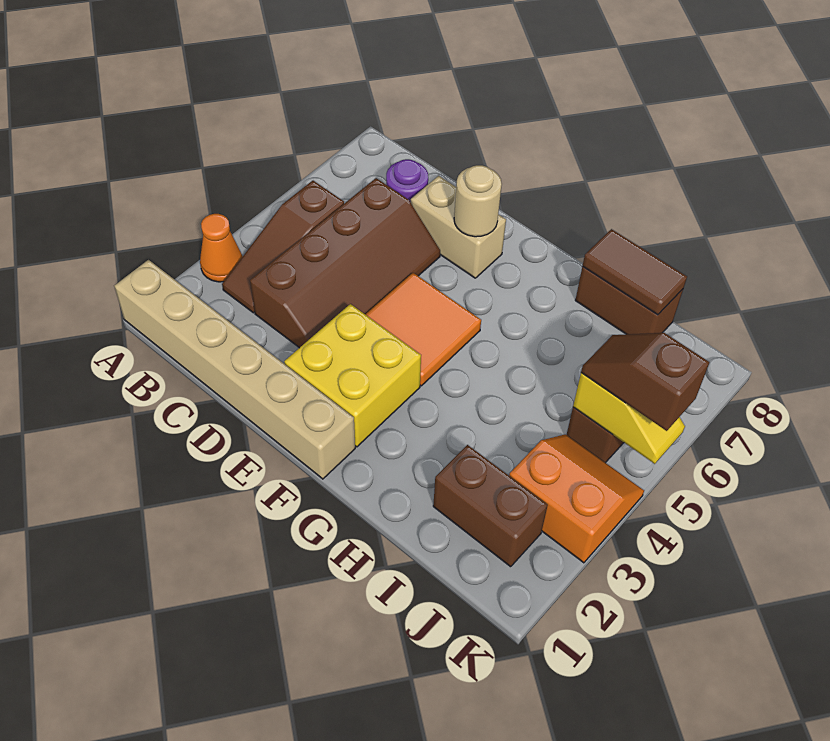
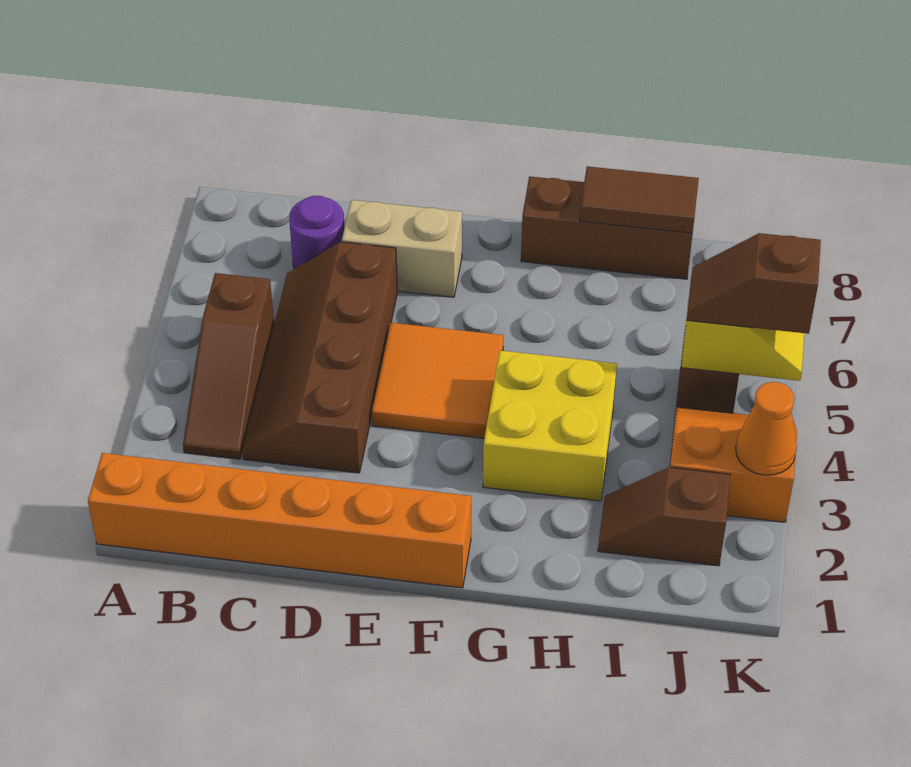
tan brick A1:F1 level 1 -> orange brick A1:F1 level 1
orange cone A3 level 1 -> orange cone K3 level 2
brown slope C3:D6 level 1 top C -> brown slope C3:D6 level 1 top D
yellow brick E2:F3 level 1 -> yellow brick G3:H4 level 1
tan round brick E7 level 2 -> none
brown brick H8:I8 level 1 -> brown brick G8:I8 level 1
brown brick I2:J2 level 1 -> brown slope I2:J2 level 1 top J

